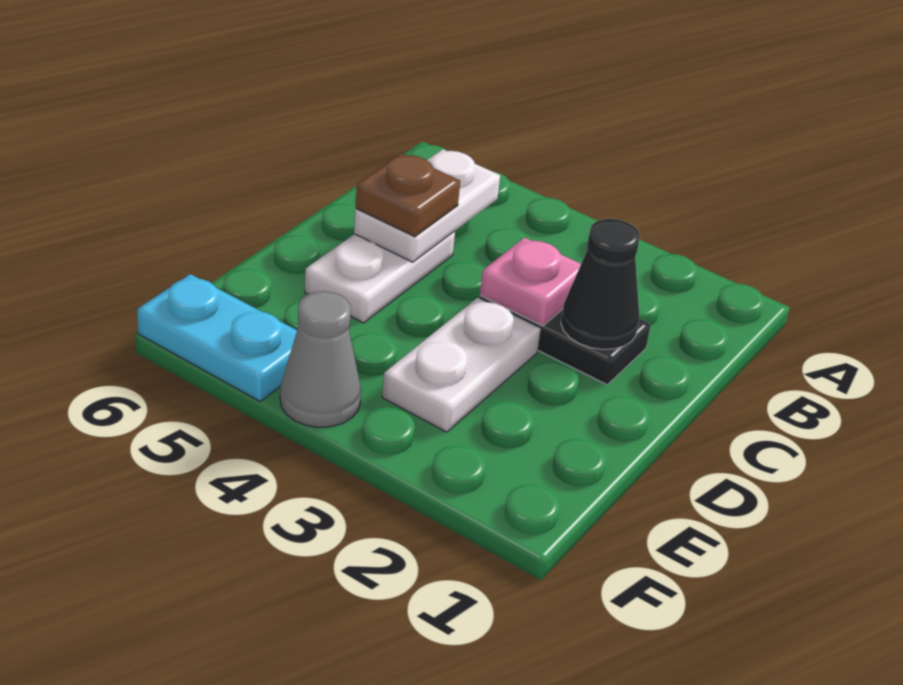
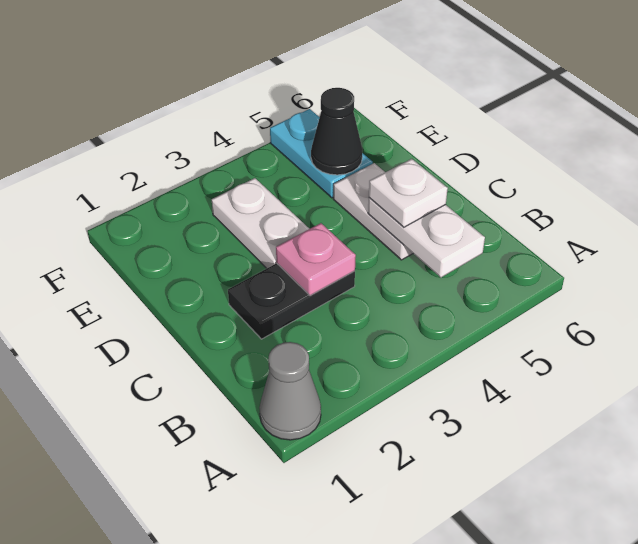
black cone C2 level 2 -> black cone E5 level 2
brown plate C5 level 3 -> white plate C5 level 3
grey cone F4 level 1 -> grey cone A1 level 1
cyan plate F5:F6 level 1 -> cyan plate E5:F5 level 1

